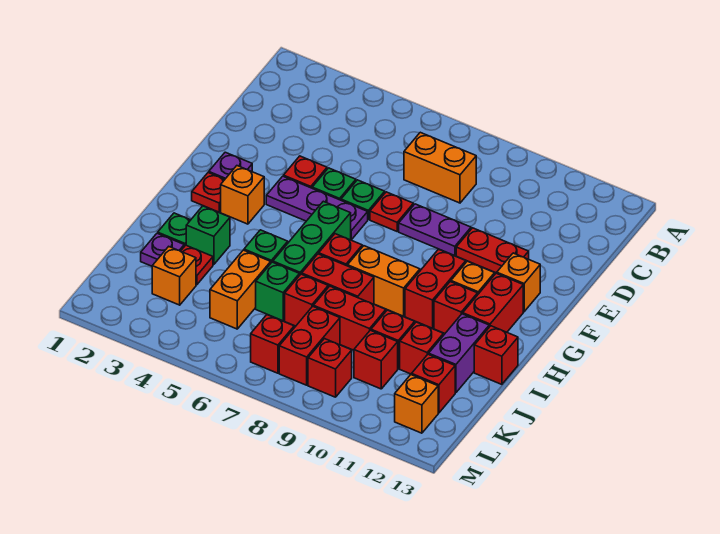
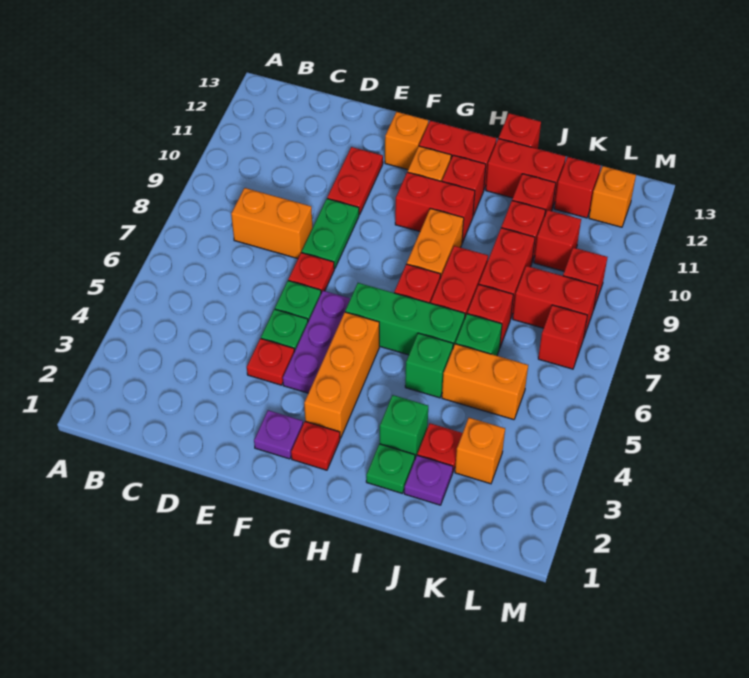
orange brick C7:C8 level 1 -> orange brick C8:D8 level 1
purple plate E8:E9 level 1 -> green plate E8:E9 level 1
orange brick G3 level 1 -> orange brick G3:G5 level 1
purple brick I12:J12 level 1 -> red brick I12:J12 level 1

